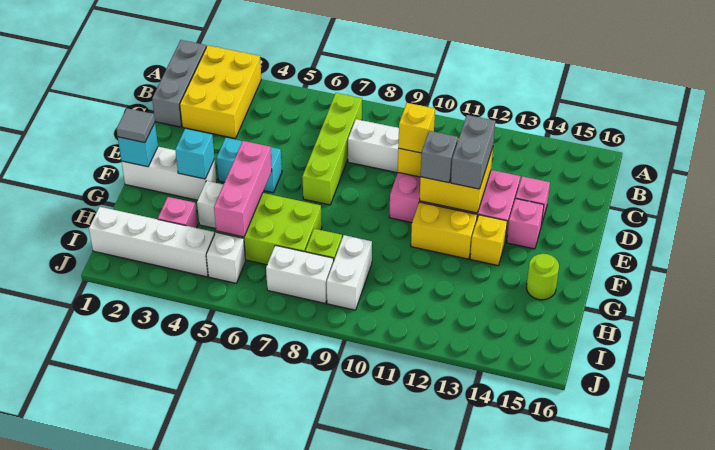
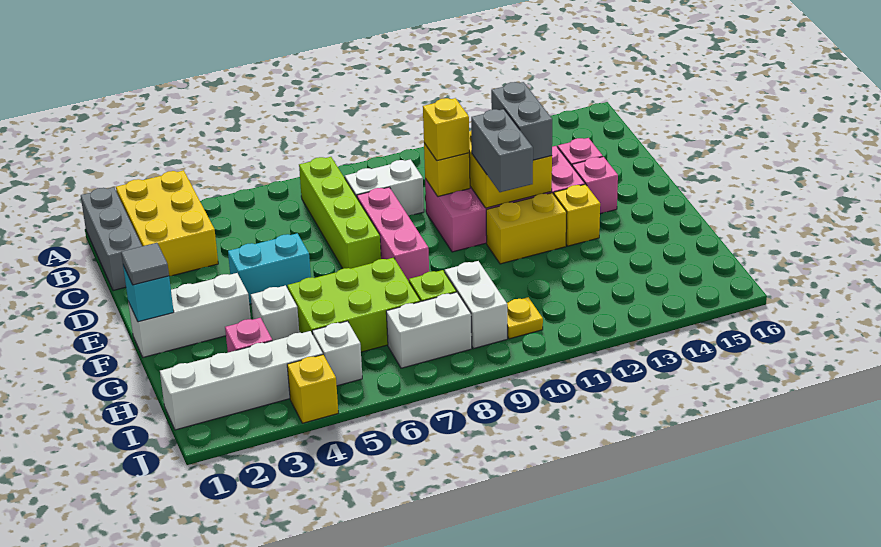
grey brick E11 level 3 -> grey brick E11:F11 level 3
cyan brick F3 level 2 -> none
pink brick F5:H5 level 2 -> pink brick D8:F8 level 1
lime round brick G15 level 1 -> none
none -> yellow plate I10 level 1
none -> yellow brick J4 level 1

